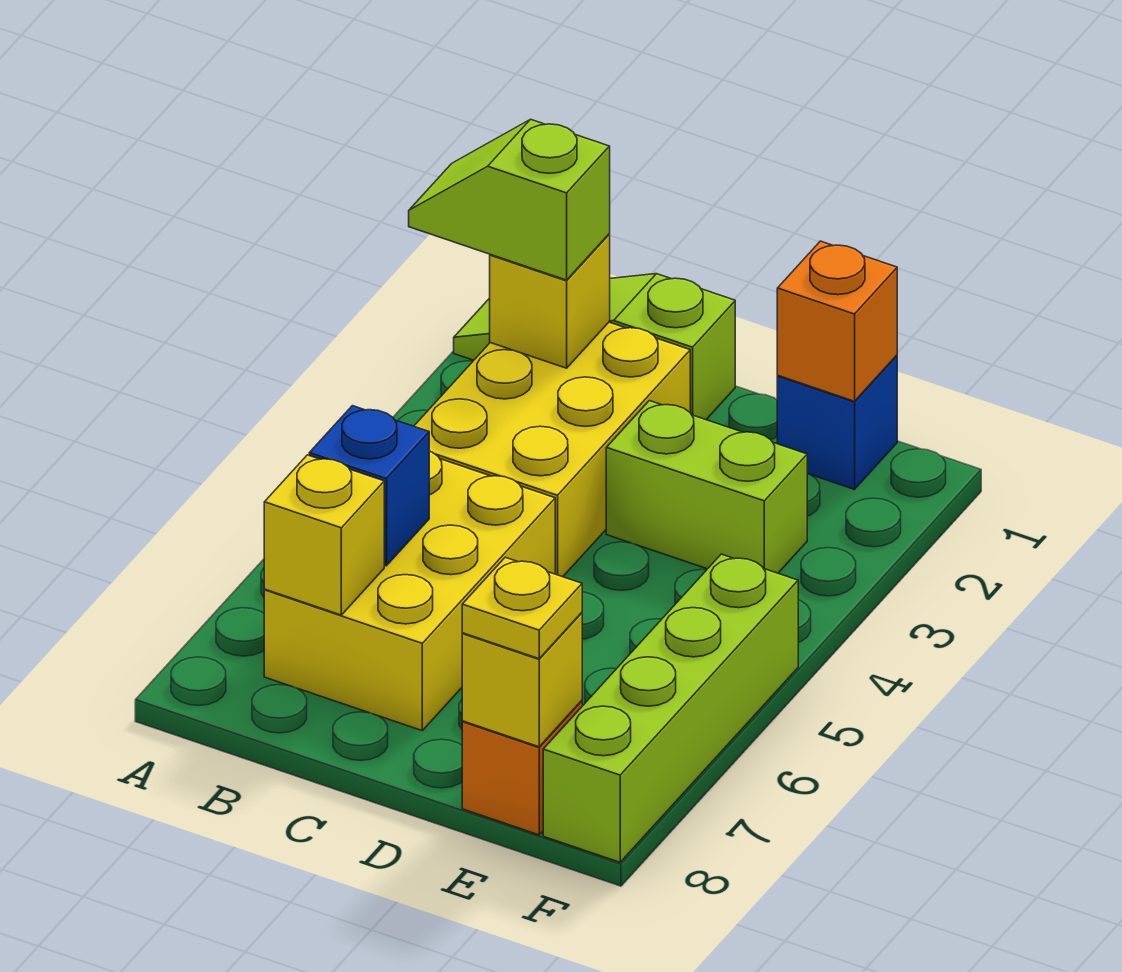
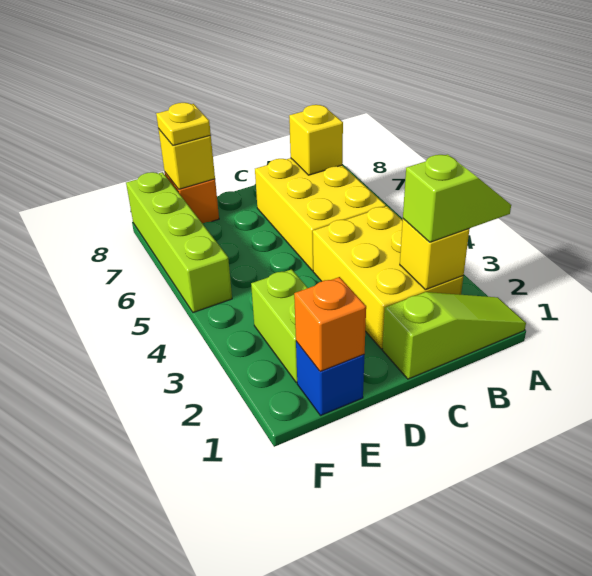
blue brick B6 level 2 -> none
lime brick D3:E3 level 1 -> lime brick E2:E3 level 1

